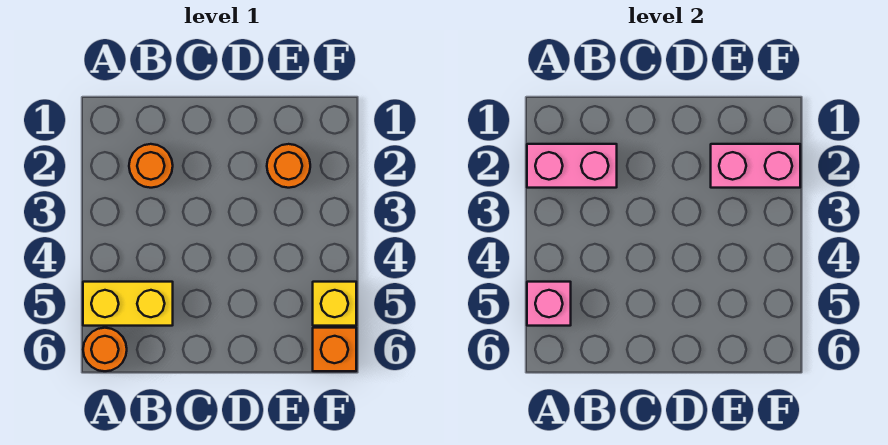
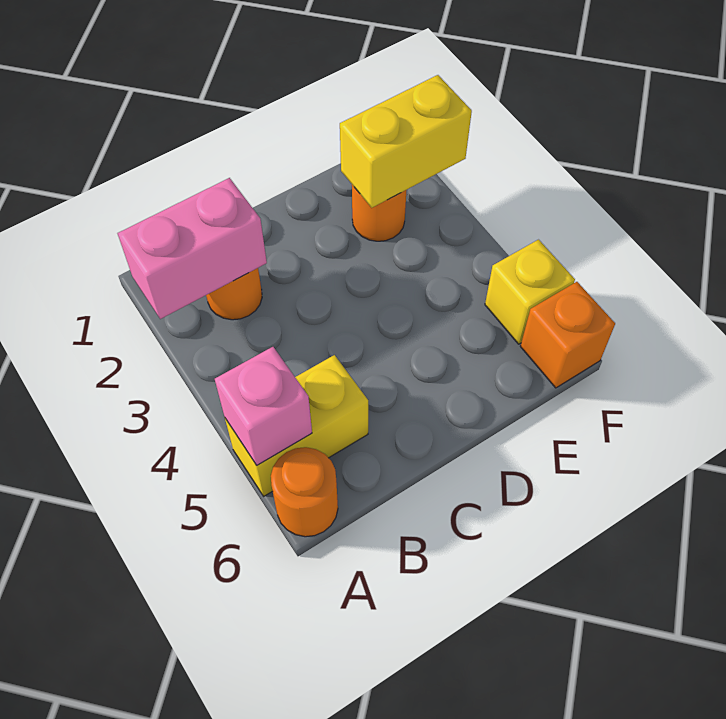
pink brick E2:F2 level 2 -> yellow brick E2:F2 level 2

